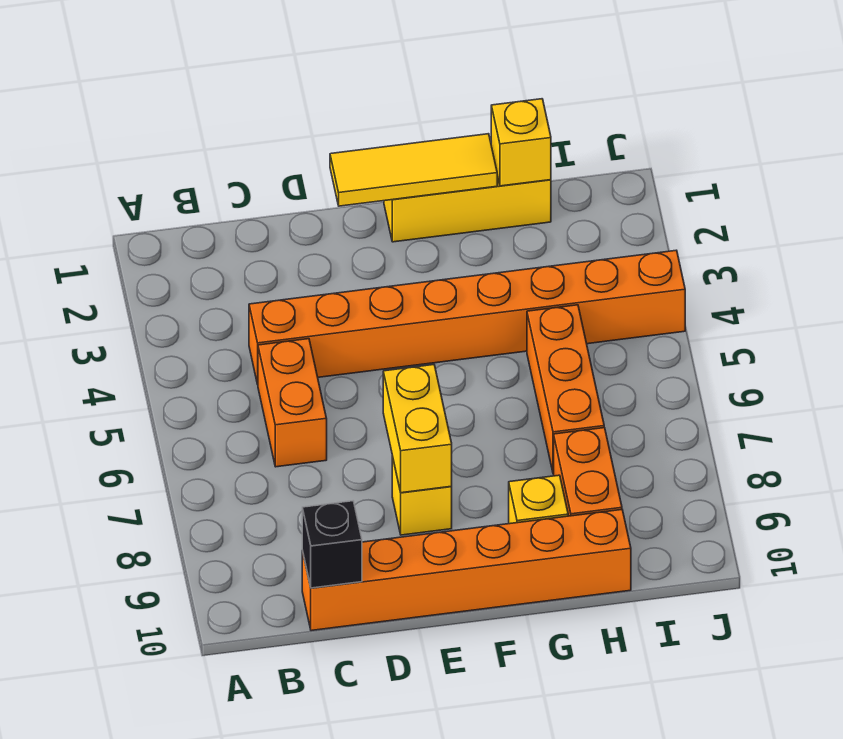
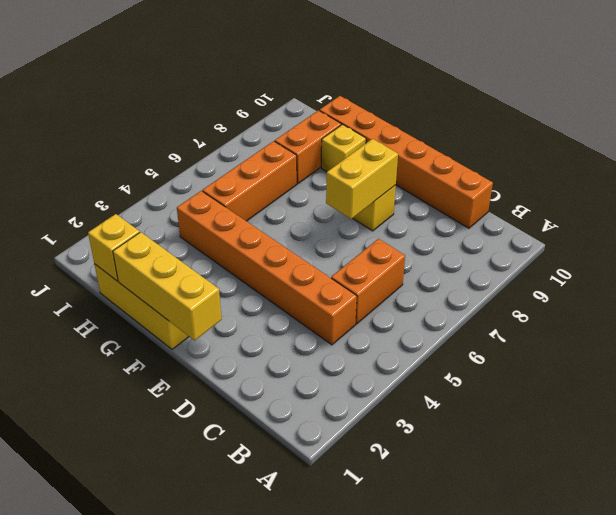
orange brick C4:J4 level 1 -> orange brick C4:H4 level 1
black brick C10 level 2 -> none
yellow tile E1:G1 level 2 -> yellow brick E1:G1 level 2

